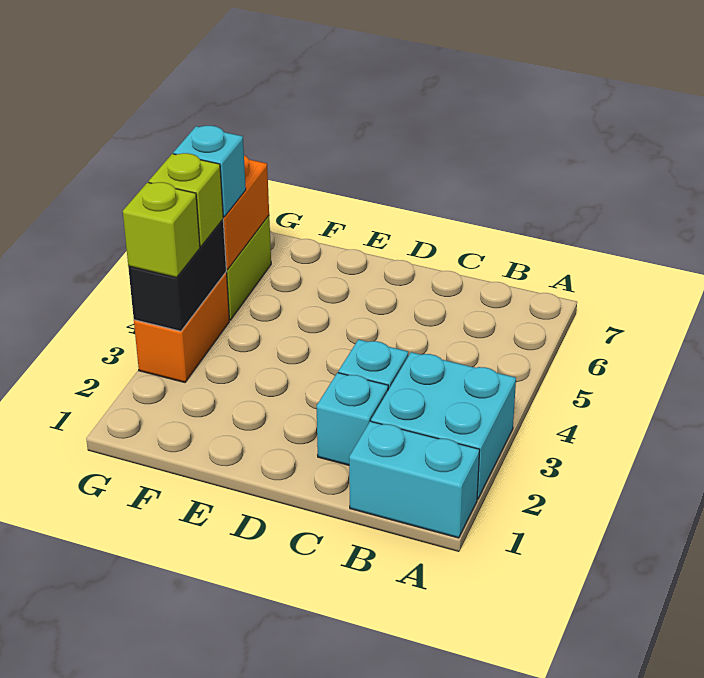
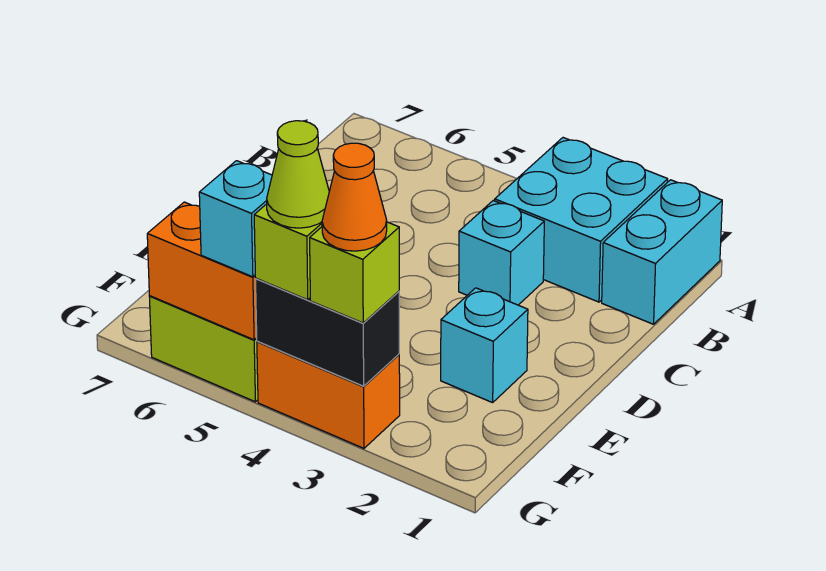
cyan brick C2 level 1 -> cyan brick E2 level 1
none -> orange cone G3 level 4
none -> lime cone G4 level 4

